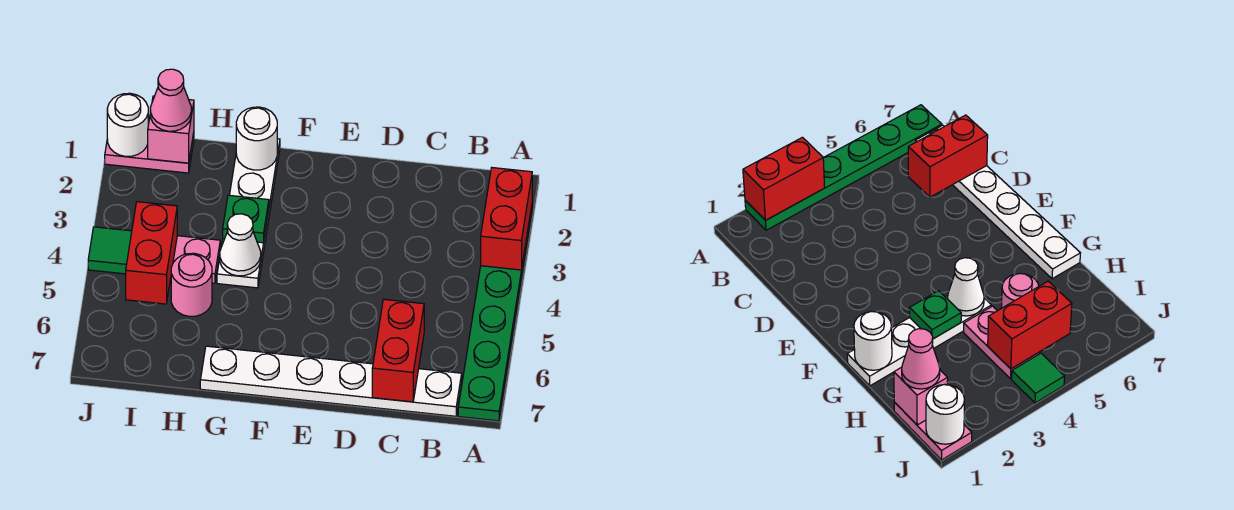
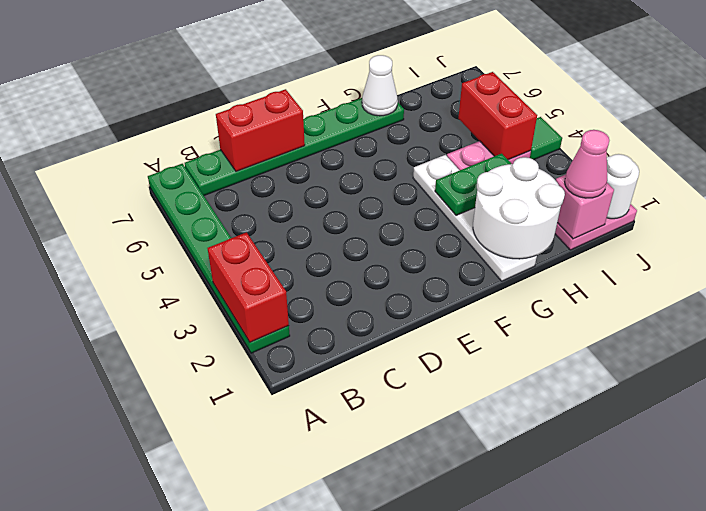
white plate B7:G7 level 1 -> green plate B7:G7 level 1
red brick C6:C7 level 2 -> red brick C7:D7 level 2
white round brick G1 level 2 -> white round brick G1:H2 level 2
green plate G3 level 2 -> green plate G3:H3 level 2
white cone G4 level 2 -> white cone G7 level 2
pink round brick H5 level 1 -> none

